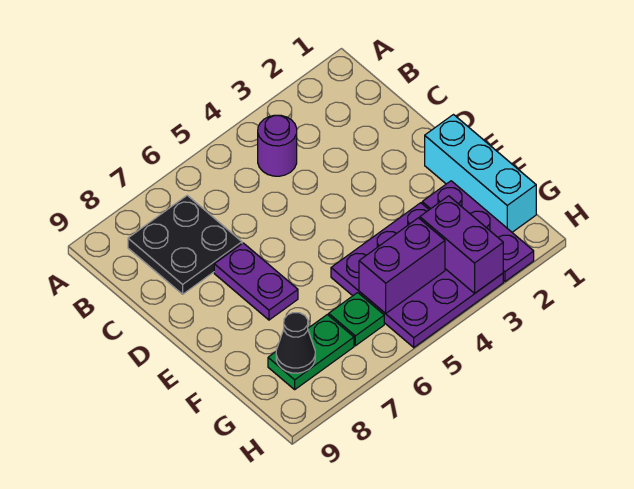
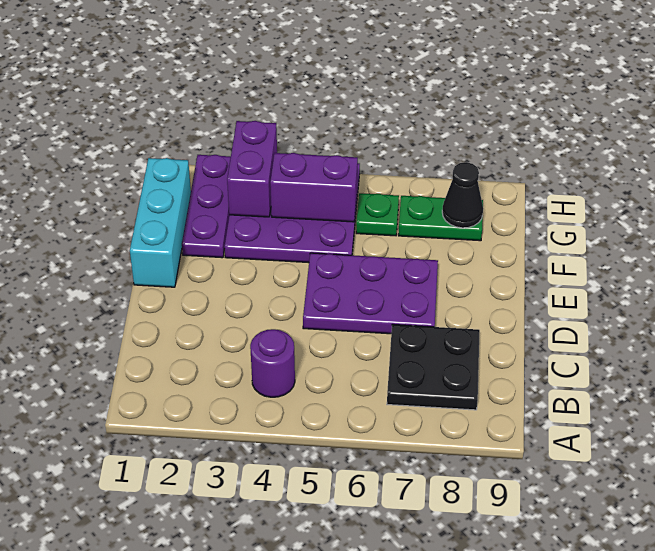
purple plate D7:E7 level 1 -> purple plate D5:E7 level 1

